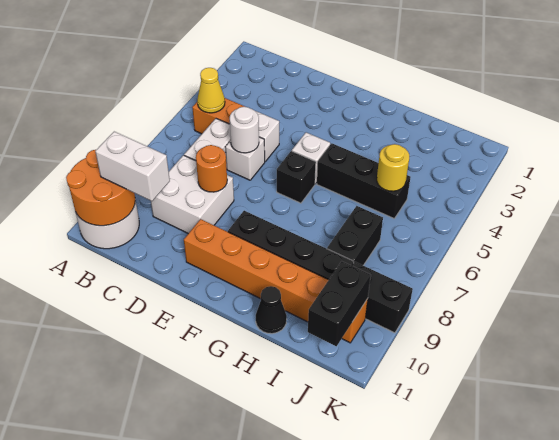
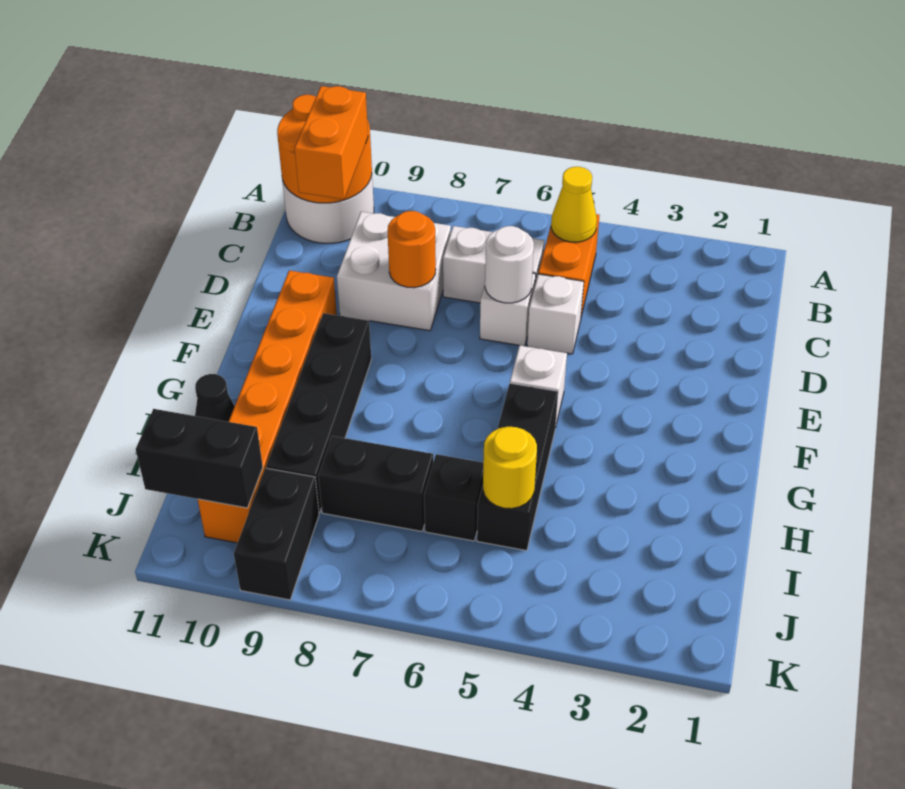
white brick B10:C10 level 3 -> orange brick B10:C10 level 3
black brick F6 level 1 -> black brick I6 level 1

